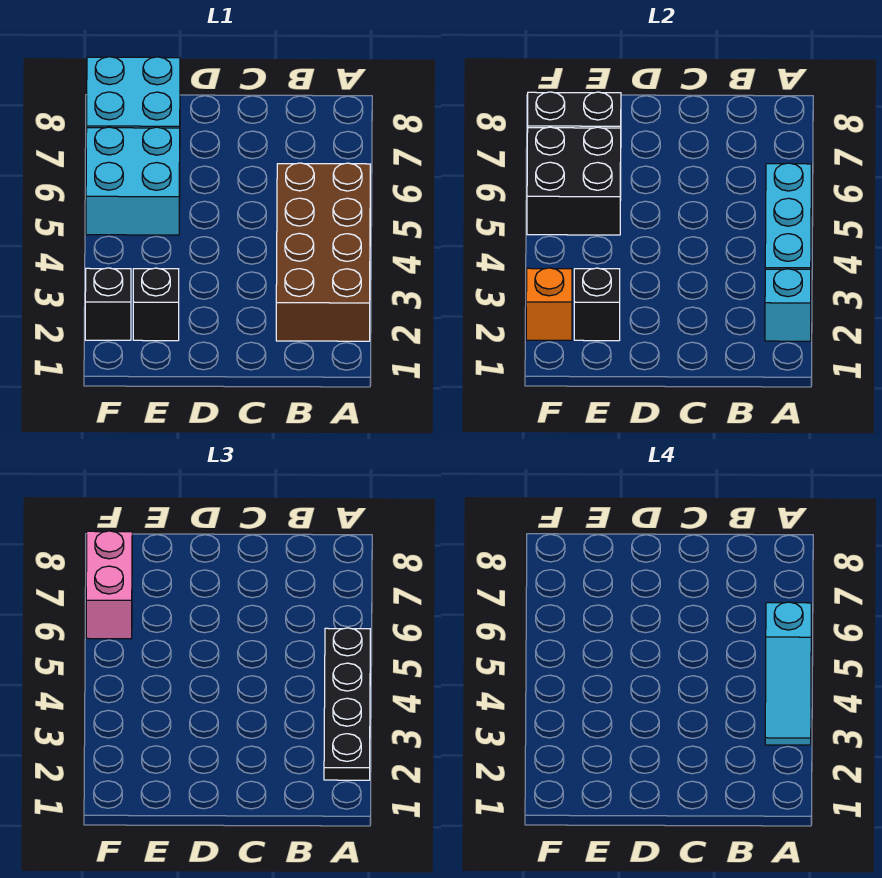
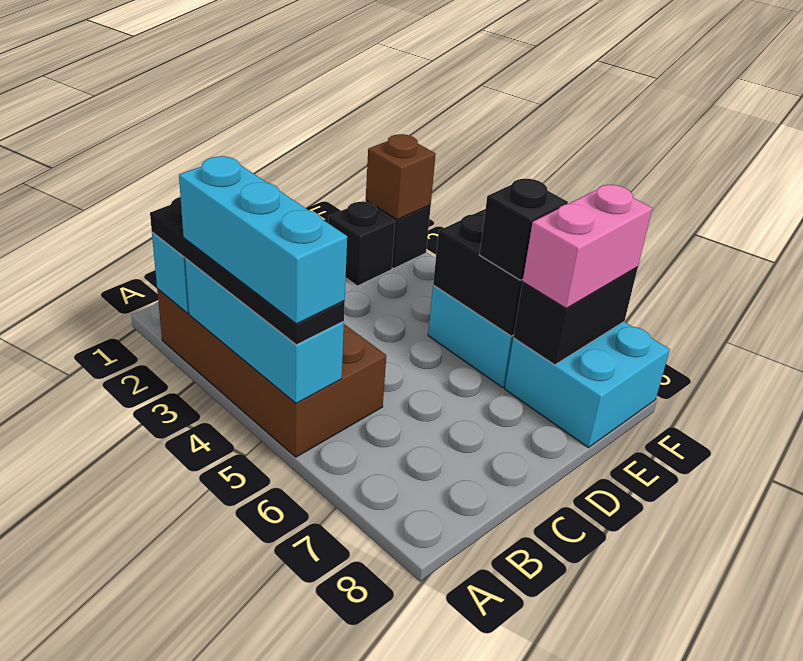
cyan slope A3:A5 level 4 top 5 -> cyan brick A3:A5 level 4
black brick E2 level 2 -> black brick E6 level 3
orange brick F2 level 2 -> brown brick F2 level 2
pink brick F6:F7 level 3 -> pink brick E7:F7 level 3

